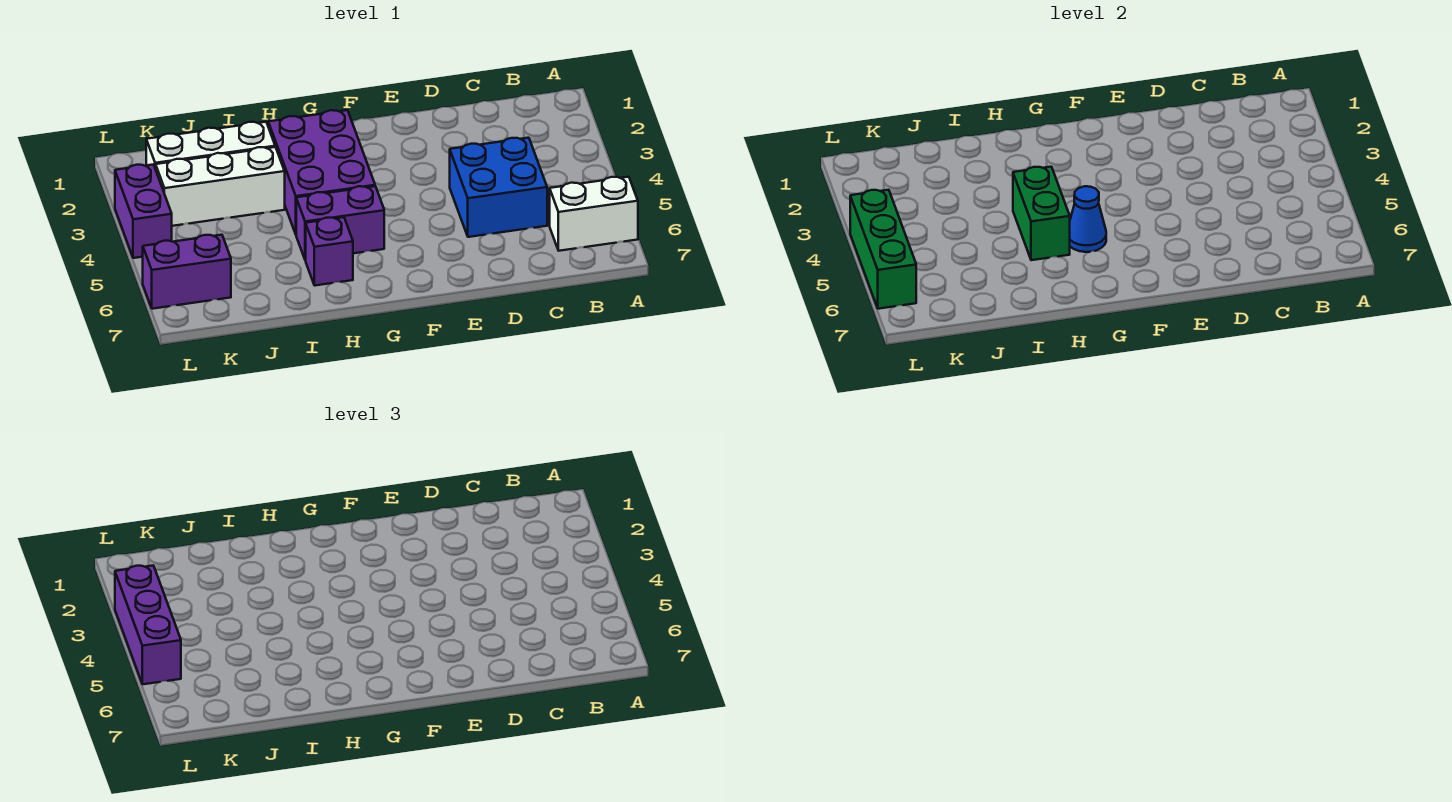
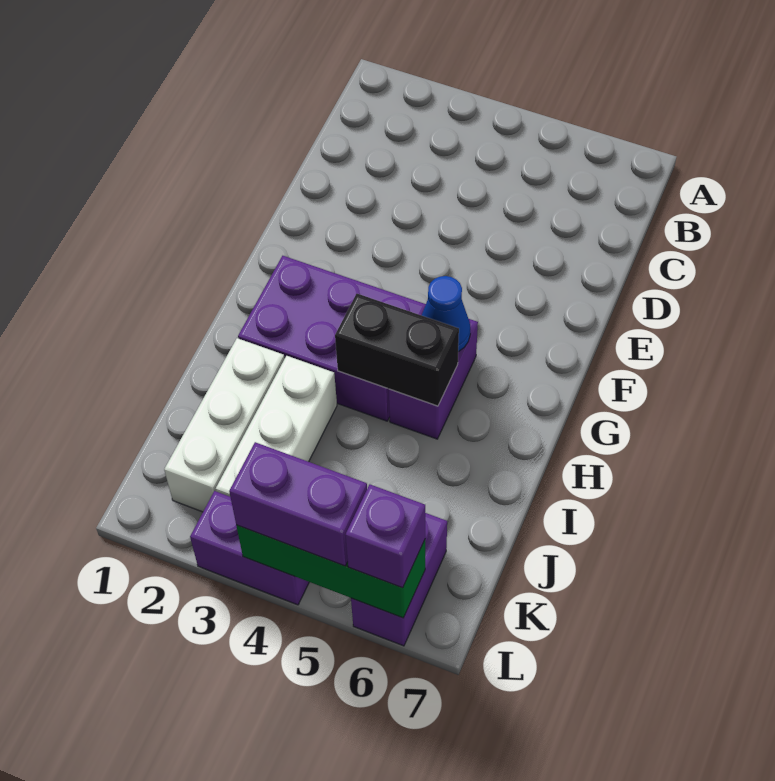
white brick A6:B6 level 1 -> none
blue brick C4:D5 level 1 -> none
green brick H4:H5 level 2 -> black brick H4:H5 level 2
purple brick H6 level 1 -> purple brick L6 level 3
purple brick L3:L5 level 3 -> purple brick L4:L5 level 3

